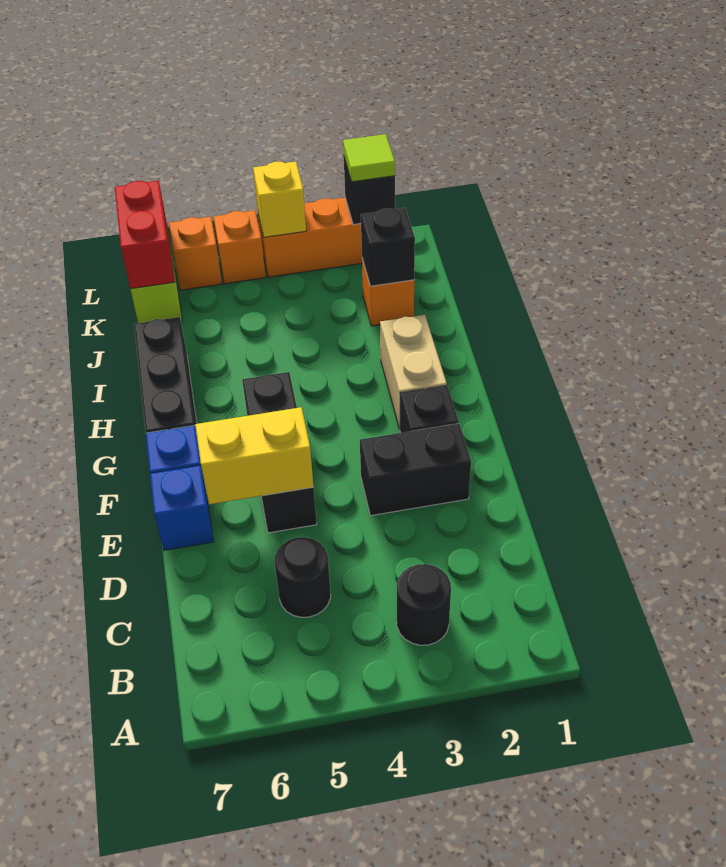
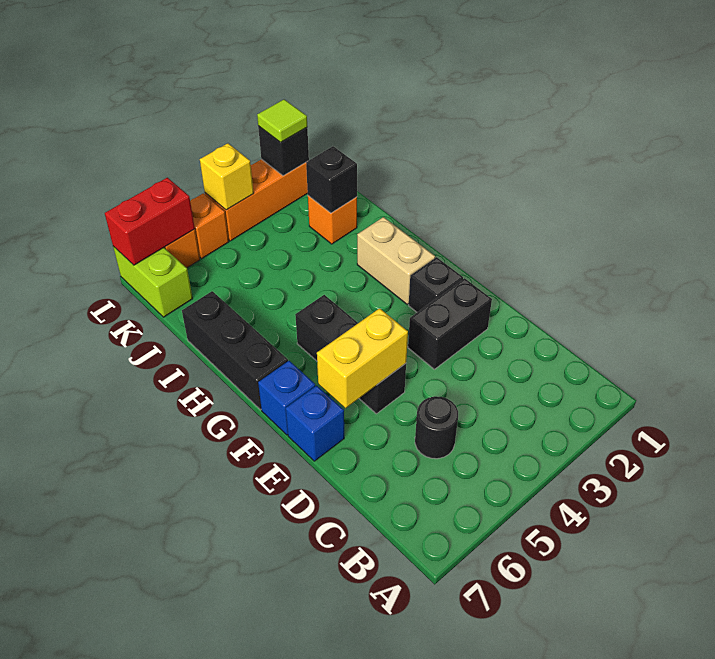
black round brick B3 level 1 -> none
red brick K7:L7 level 2 -> red brick L6:L7 level 2

